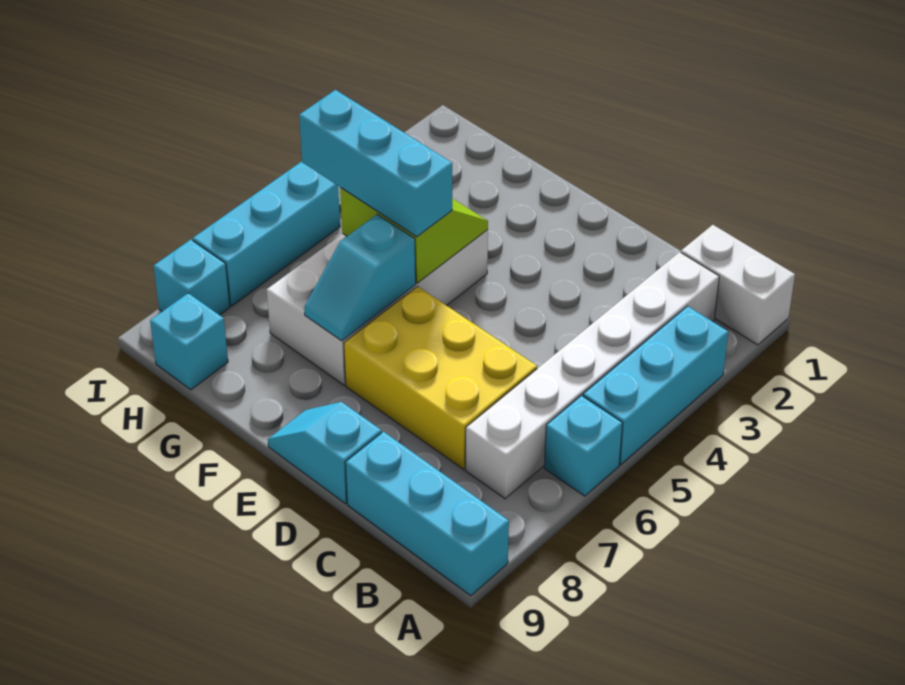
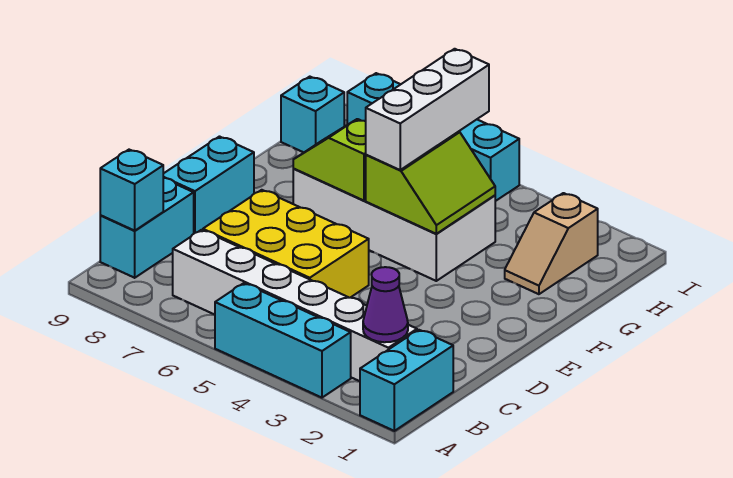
white brick A1:B1 level 1 -> cyan brick A1:B1 level 1
cyan brick A6 level 1 -> cyan brick B9 level 2
cyan brick A9:C9 level 1 -> cyan brick B9:C9 level 1
none -> purple cone B2 level 2
yellow brick C6:E7 level 1 -> yellow brick C5:D7 level 1
cyan slope D9:E9 level 1 top D -> cyan brick D9:E9 level 1
cyan brick F5:H5 level 3 -> white brick F5:H5 level 3
cyan slope F6:F7 level 2 top 6 -> lime slope F6:F7 level 2 top 6
none -> tan slope G2:H2 level 1 top H

